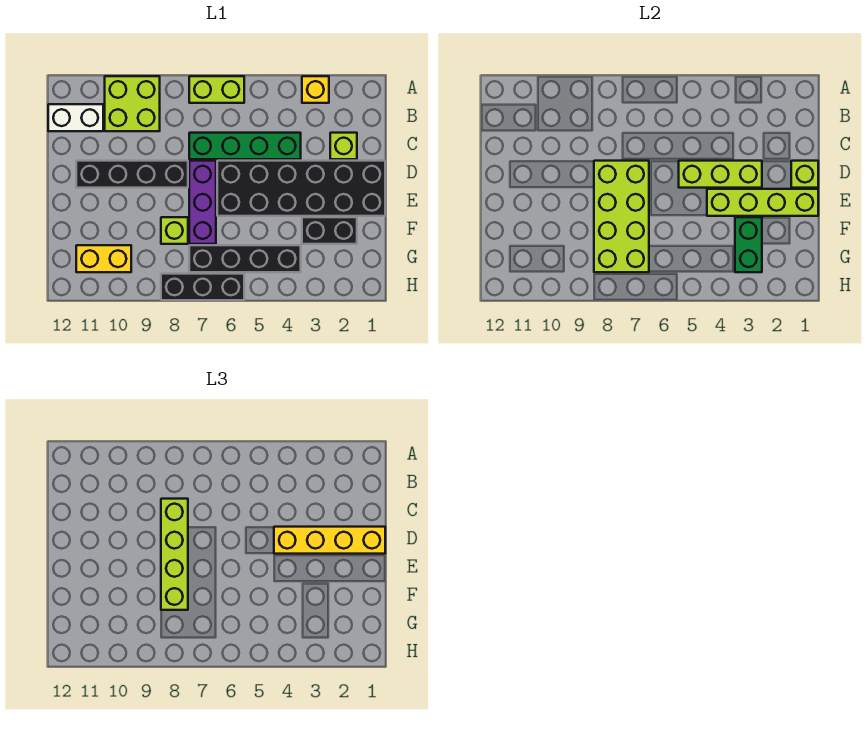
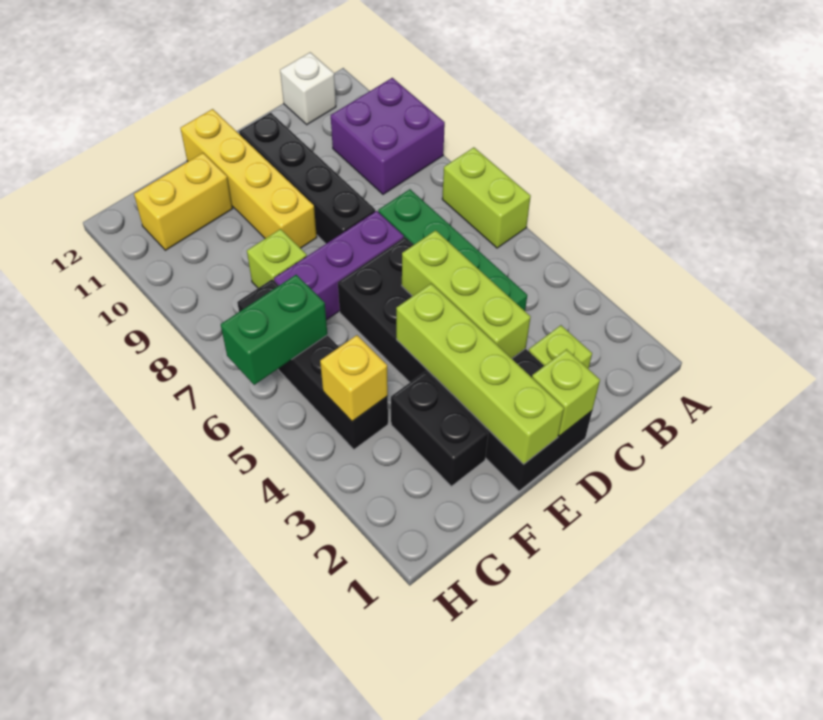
yellow brick A3 level 1 -> yellow brick G4 level 2
lime brick A9:B10 level 1 -> purple brick A9:B10 level 1
white brick B11:B12 level 1 -> white brick B12 level 1
lime brick C8:F8 level 3 -> none
yellow brick D1:D4 level 3 -> yellow brick E9:E12 level 1
lime brick D7:G8 level 2 -> none
green brick F3:G3 level 2 -> green brick G6:H6 level 2
yellow brick G10:G11 level 1 -> yellow brick F11:G11 level 1
black brick H6:H8 level 1 -> none

